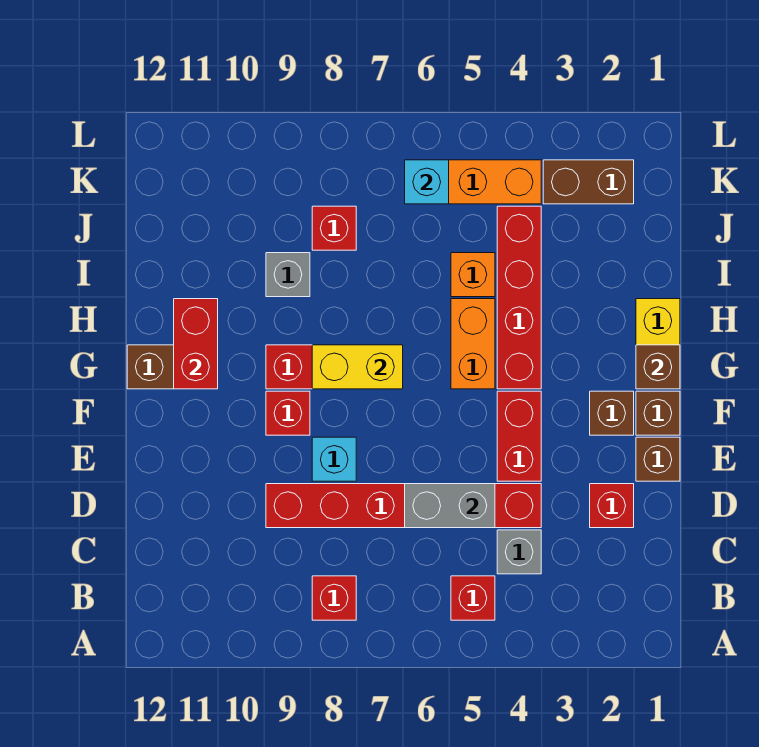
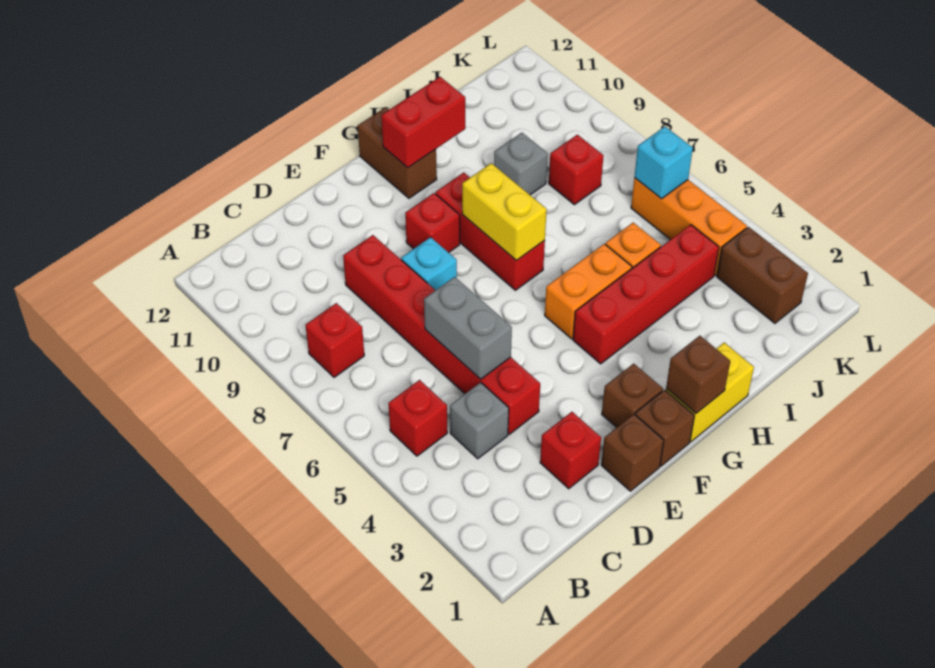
red brick E4:F4 level 1 -> none

